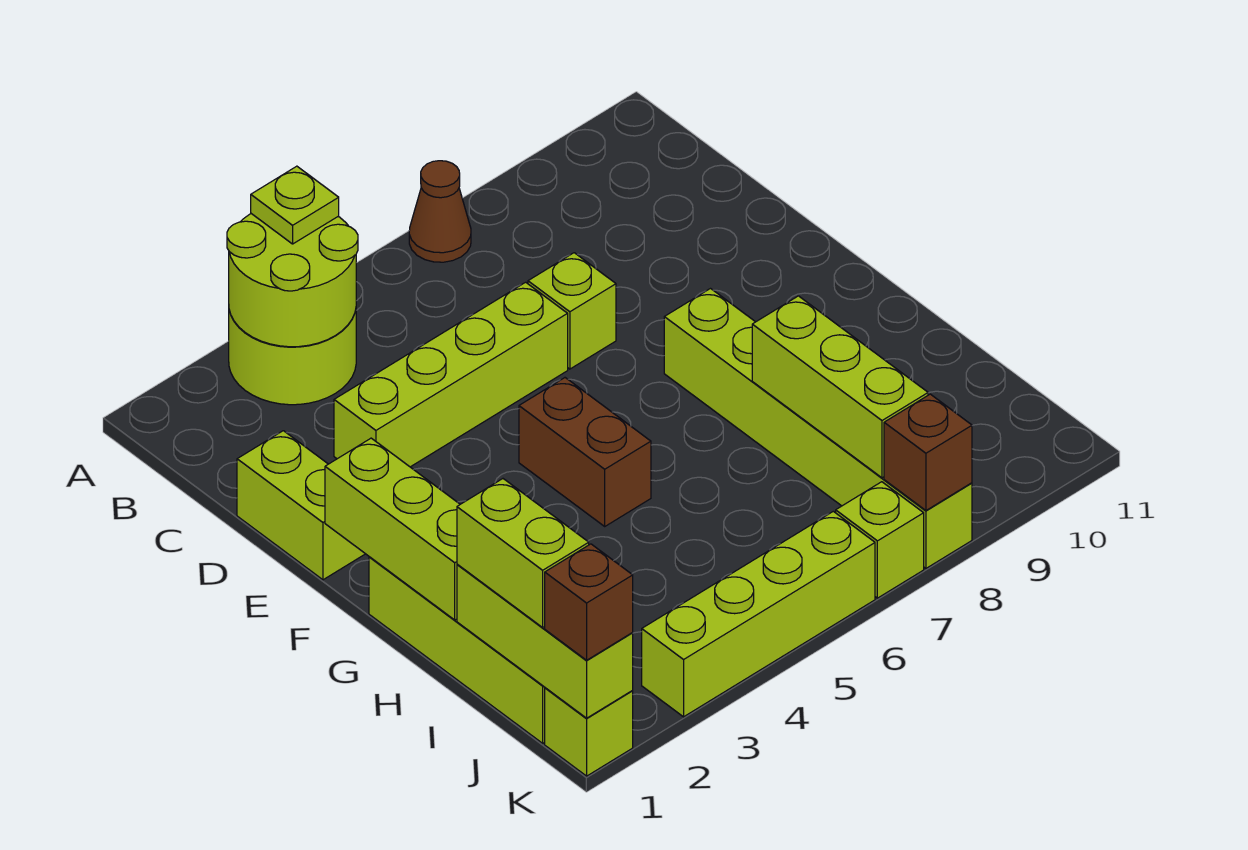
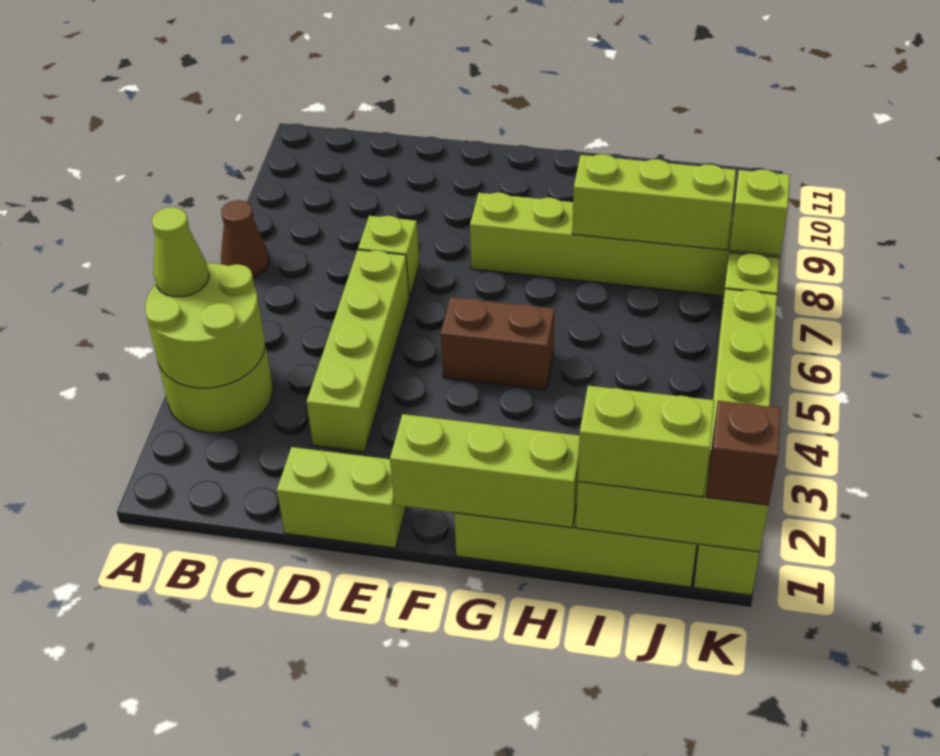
lime plate A4 level 3 -> lime cone A4 level 3
brown brick K8 level 2 -> lime brick K8 level 2

